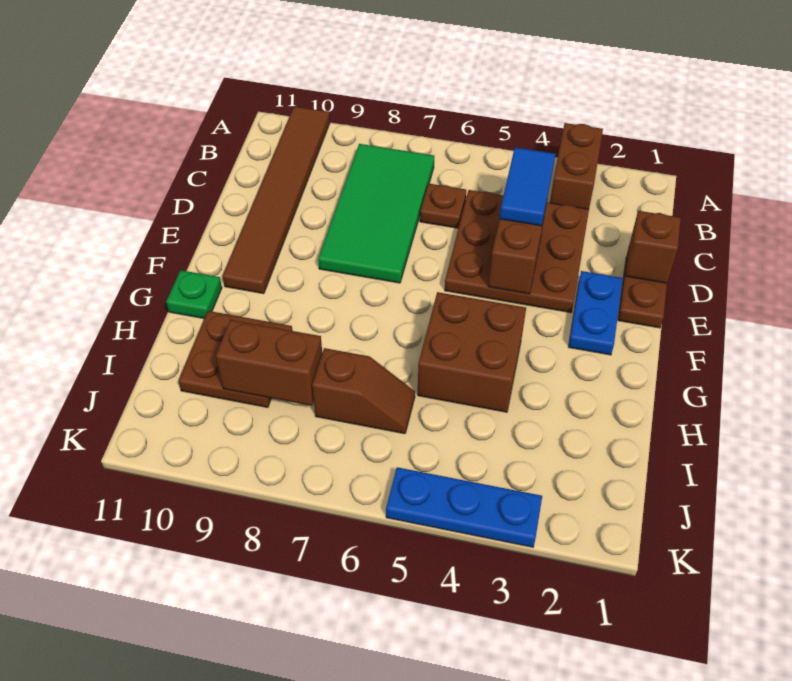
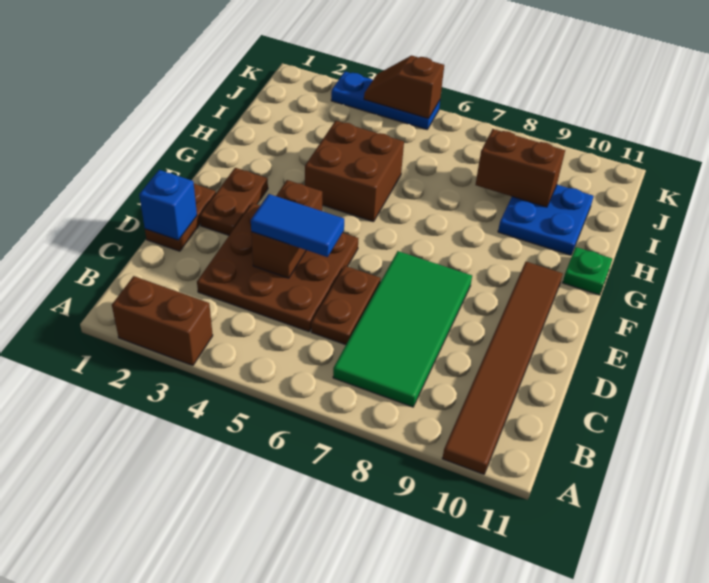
brown brick A3:B3 level 1 -> brown brick A2:A3 level 1
blue tile C4:D4 level 3 -> blue tile D4:D5 level 3
brown plate C6 level 1 -> brown plate C6:D6 level 1
brown brick D1 level 2 -> blue brick D1 level 2
blue plate E2:F2 level 1 -> brown plate E2:F2 level 1
brown plate H9:I10 level 1 -> blue plate H9:I10 level 1
brown slope I6:I7 level 1 top 7 -> brown slope K4:K5 level 2 top 5

